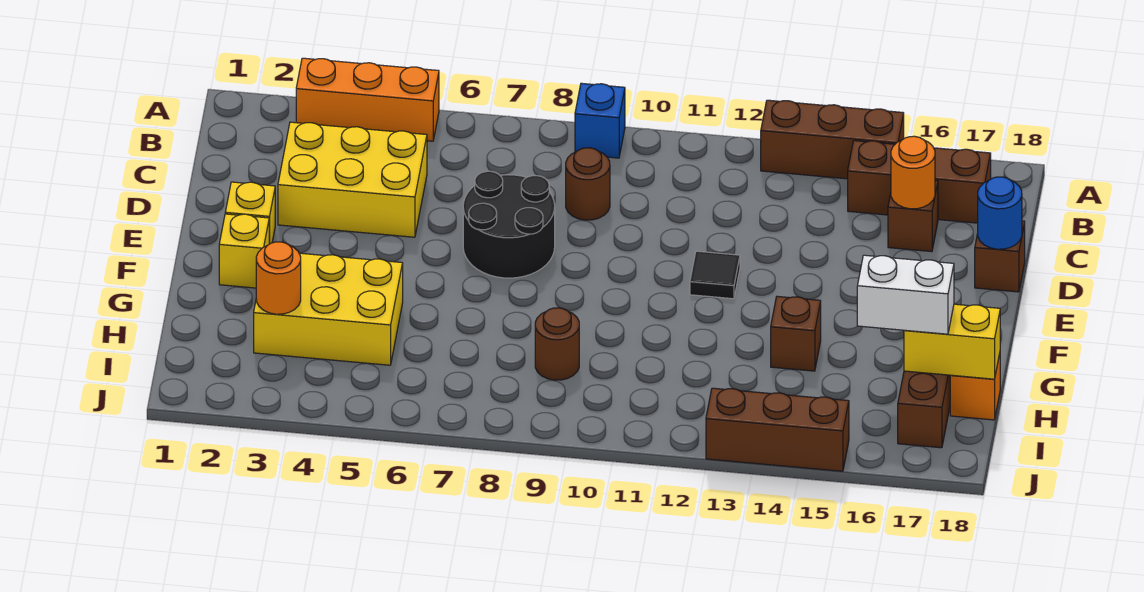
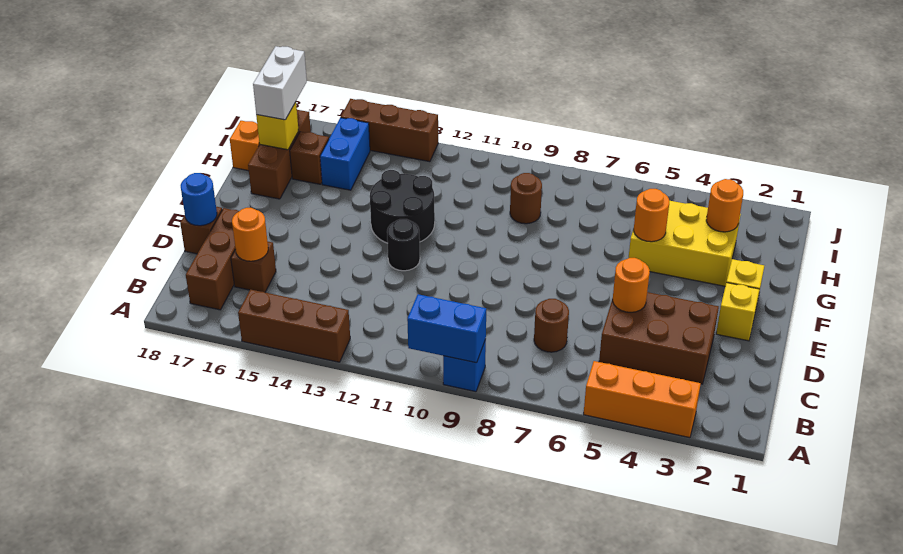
none -> blue brick A9:A10 level 2
brown brick B15:B17 level 1 -> brown brick B17:D17 level 1
yellow brick C3:D5 level 1 -> brown brick C3:D5 level 1
brown round brick C9 level 1 -> brown round brick C7 level 1
none -> orange round brick D5 level 2
black round brick D7:E8 level 1 -> black round brick F12:G13 level 1
black tile E12 level 1 -> black round brick E12 level 1
none -> orange round brick G5 level 2
brown brick G14 level 1 -> brown brick H16 level 1
none -> blue brick H15:I15 level 1
white brick H16:H17 level 3 -> white brick H17:I17 level 3
yellow brick H17:H18 level 2 -> yellow brick H17 level 2

